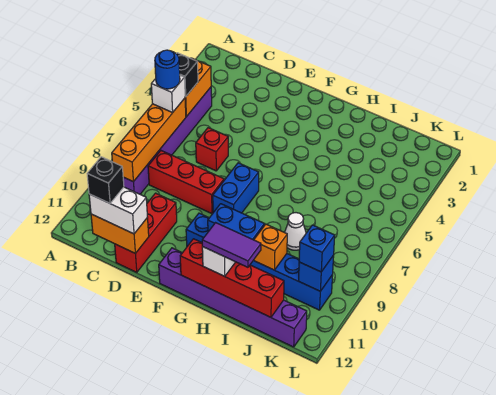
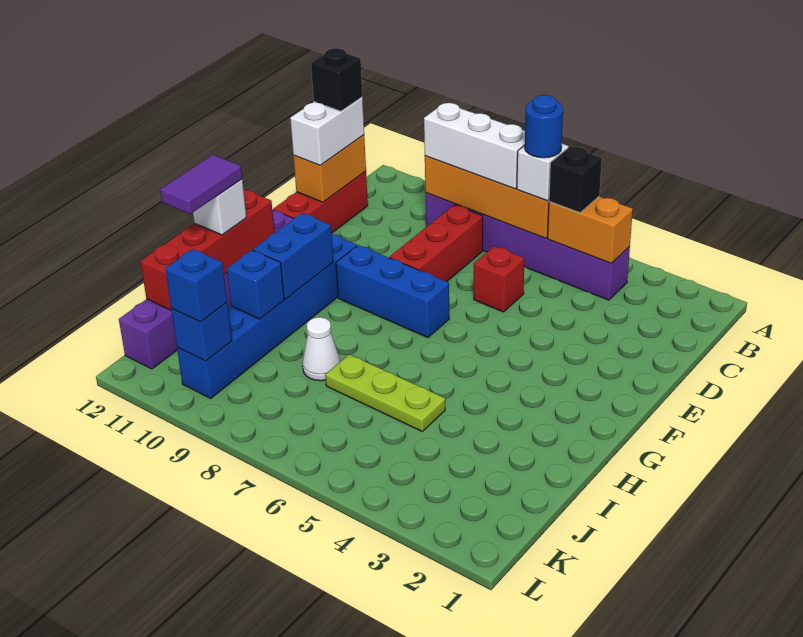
none -> white brick B7:B9 level 3
red brick D10:D12 level 1 -> red brick C12:E12 level 1
blue brick F7:F8 level 1 -> blue brick F7:F9 level 1
none -> lime plate I5:I7 level 1
orange brick I10 level 2 -> blue brick I10 level 2

